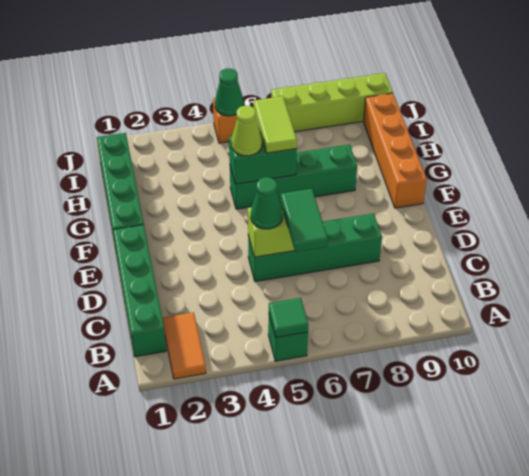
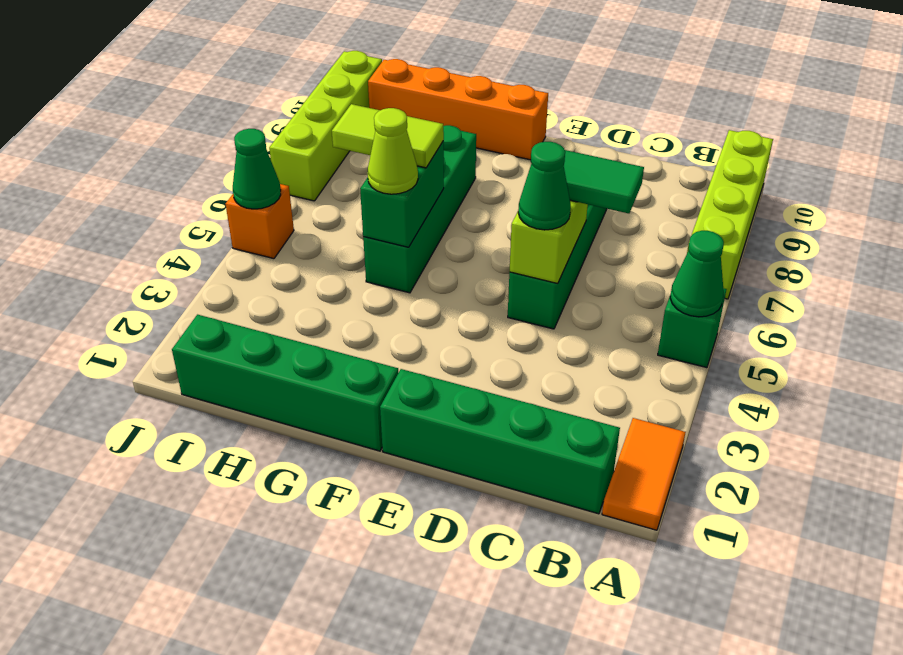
orange tile A2:B2 level 1 -> orange tile A1:A2 level 1
green tile A5 level 2 -> green cone A5 level 2
none -> lime brick A7:A10 level 1

